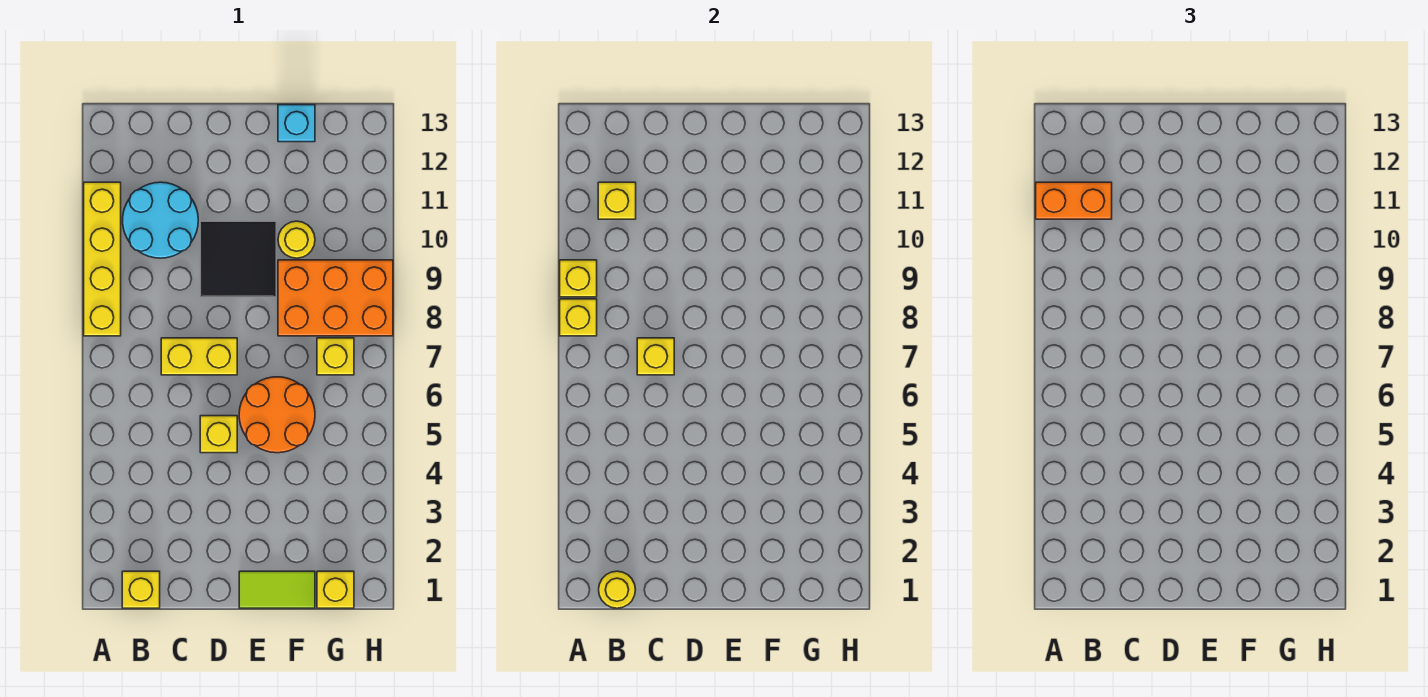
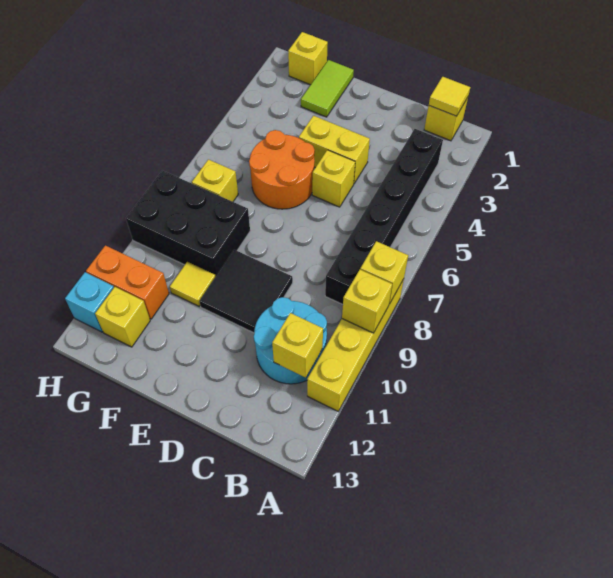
orange brick A11:B11 level 3 -> orange brick G11:H11 level 1
yellow round brick B1 level 2 -> yellow tile B1 level 2
none -> black brick B3:B8 level 1
yellow brick C7:D7 level 1 -> yellow brick D4:E4 level 1
yellow brick C7 level 2 -> yellow brick G12 level 1
lime tile E1:F1 level 1 -> lime tile F1:F2 level 1
orange brick F8:H9 level 1 -> black brick F8:H9 level 1
yellow round brick F10 level 1 -> yellow tile F10 level 1
cyan brick F13 level 1 -> cyan brick H12 level 1

